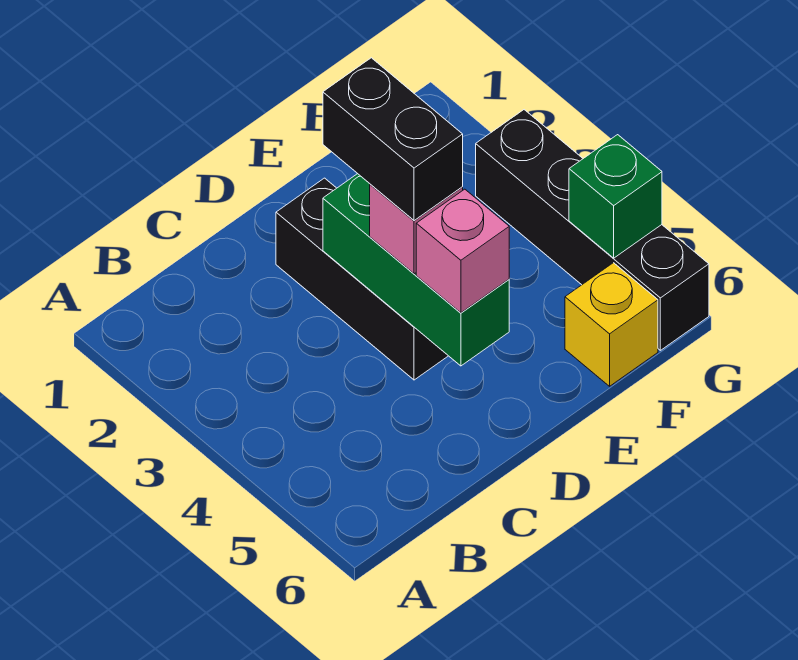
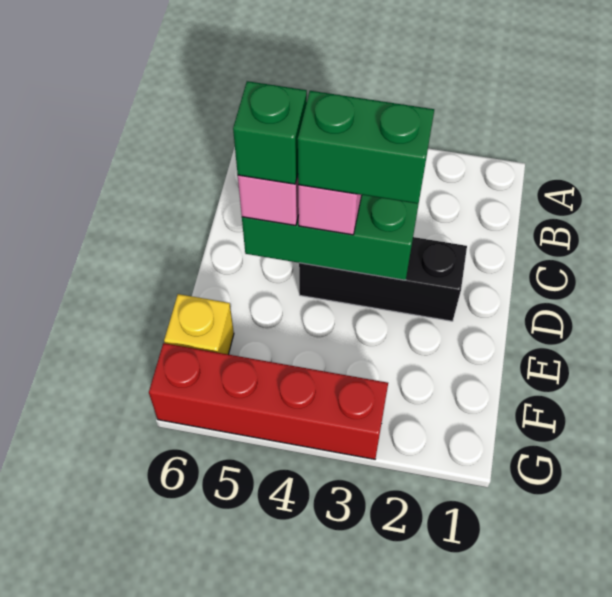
black brick D3:D4 level 4 -> green brick D3:D4 level 4
black brick G3:G6 level 1 -> red brick G3:G6 level 1
green brick G5 level 2 -> green brick D5 level 4

